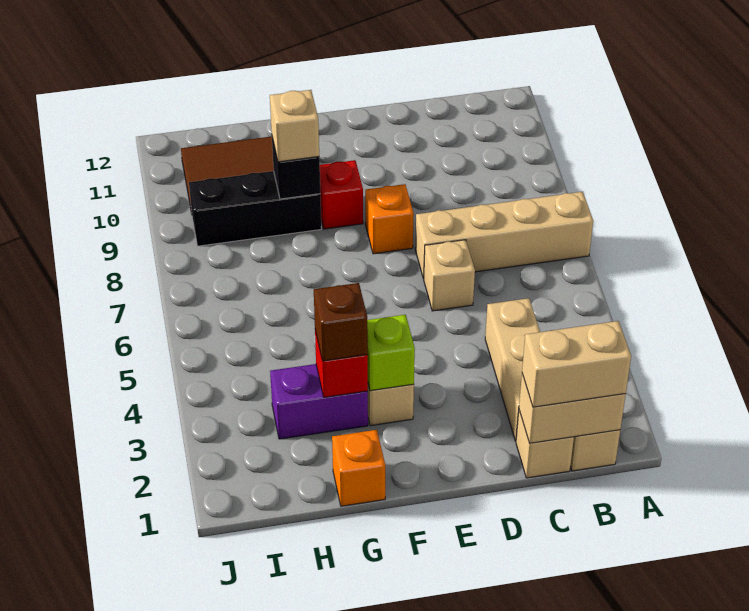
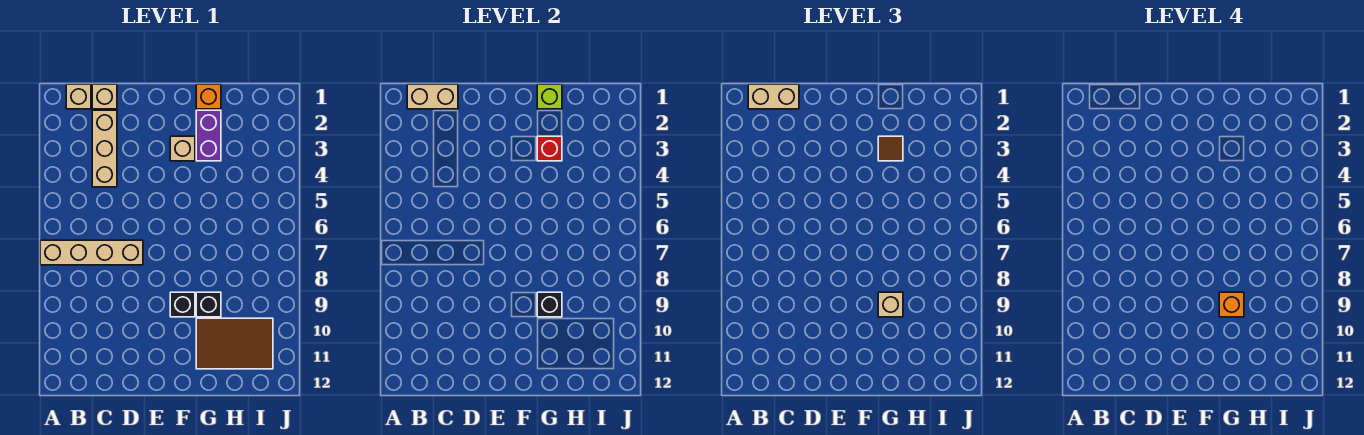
tan brick D6 level 1 -> none
orange brick E8 level 1 -> orange brick G9 level 4
lime brick F3 level 2 -> lime brick G1 level 2
red brick F9 level 1 -> black brick F9 level 1
purple brick G3:H3 level 1 -> purple brick G2:G3 level 1
brown brick G3 level 3 -> brown tile G3 level 3
black brick G9:I9 level 1 -> black brick G9 level 1

